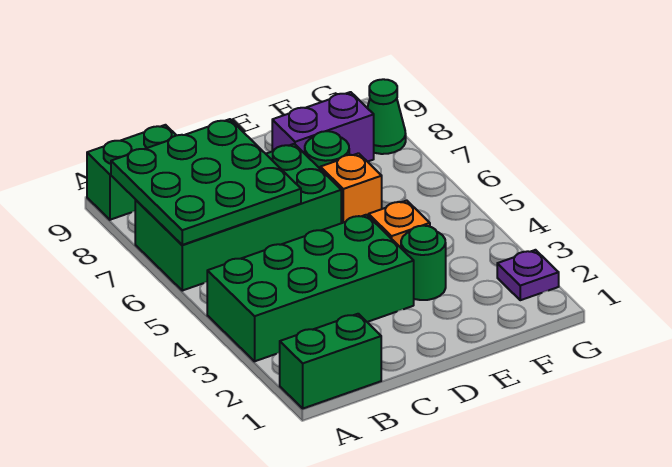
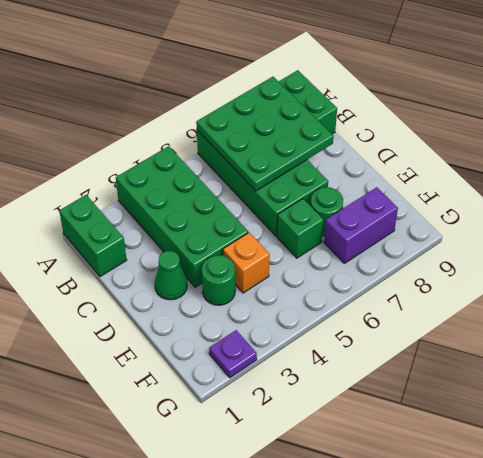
orange brick E6 level 1 -> green brick E6 level 1
purple brick E8:F8 level 1 -> purple brick F7:F8 level 1
green cone G8 level 1 -> green cone D2 level 1

